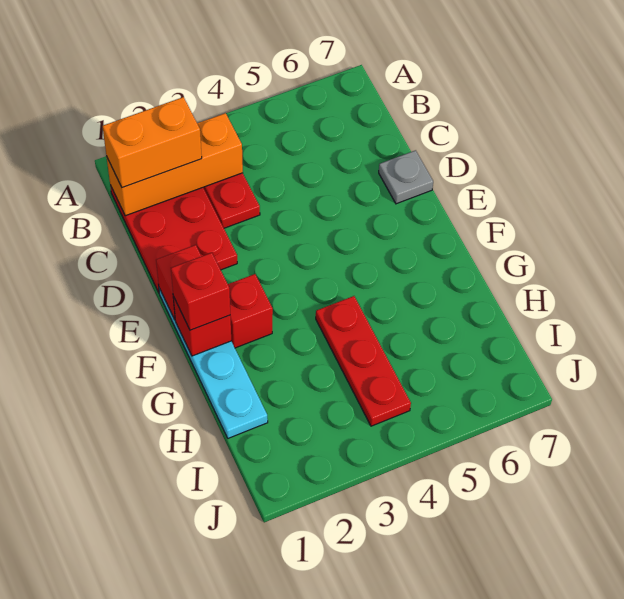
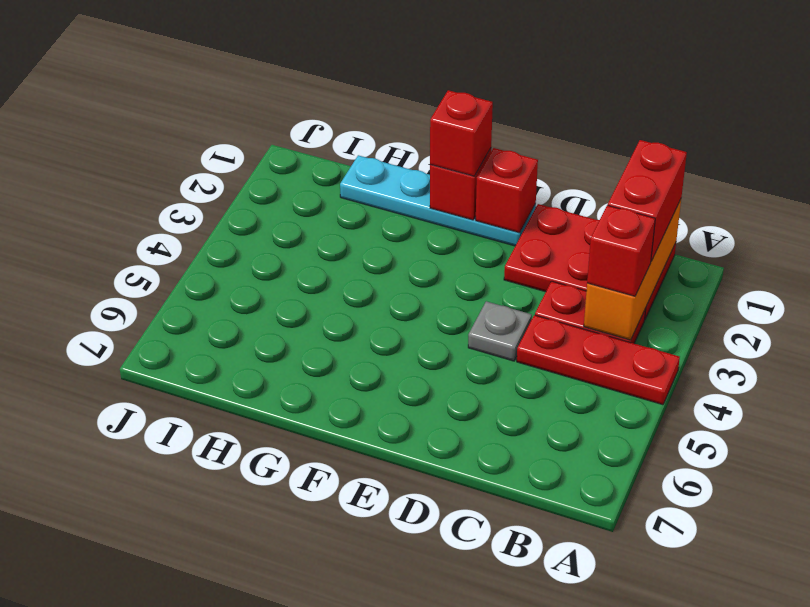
orange brick B1:B2 level 3 -> red brick B1:B2 level 3
grey plate D7 level 1 -> grey plate D4 level 1
red brick F2 level 1 -> red brick B3 level 3
red plate G4:I4 level 1 -> red plate A4:C4 level 1

